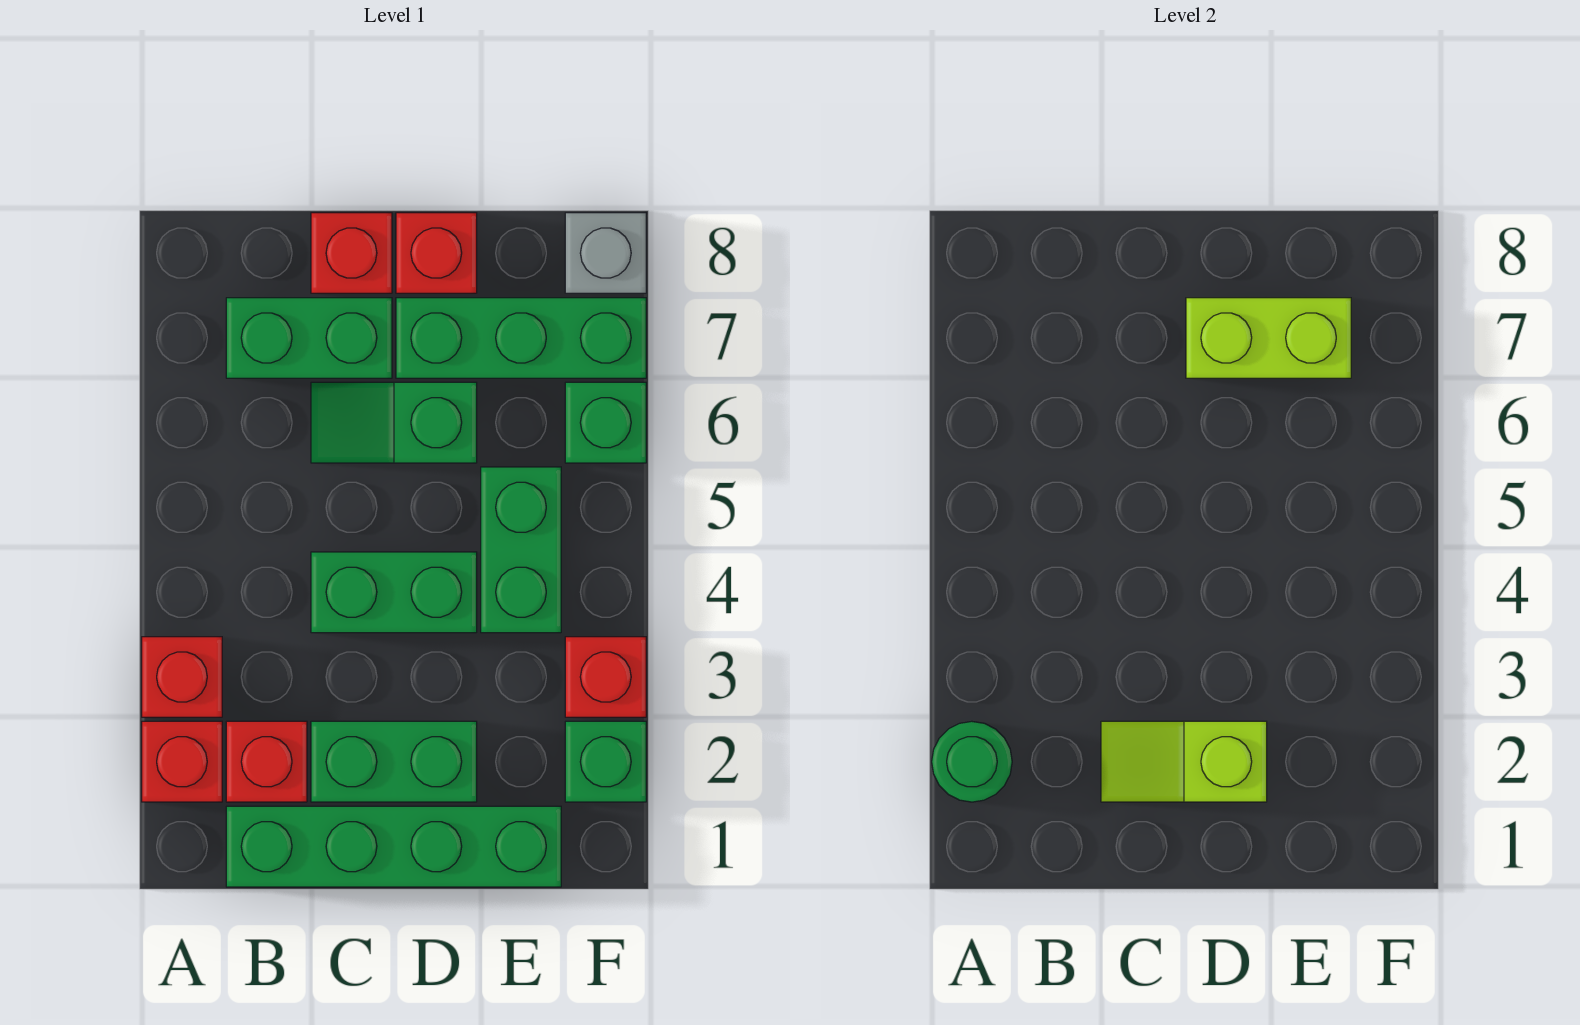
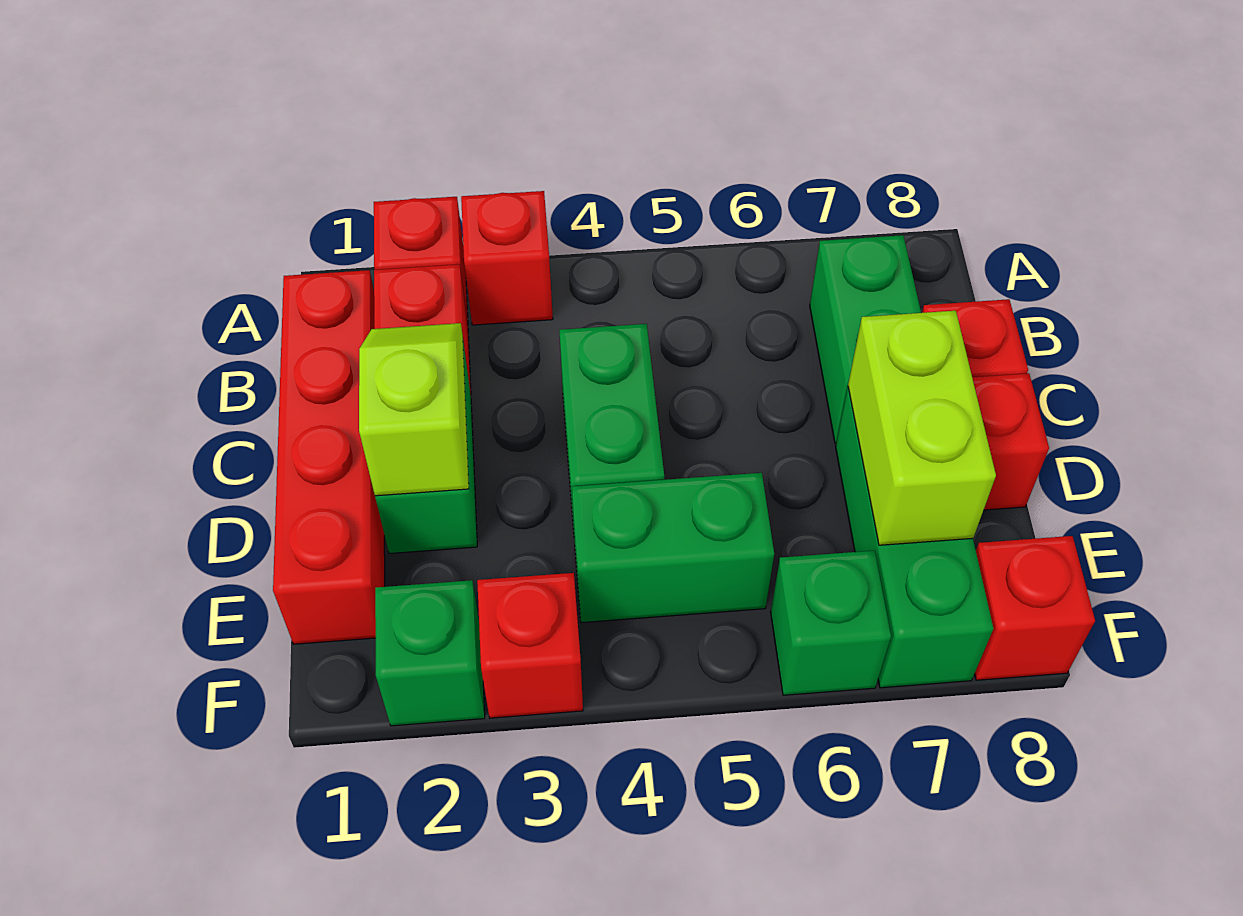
green round brick A2 level 2 -> none
green brick B1:E1 level 1 -> red brick B1:E1 level 1
green slope C6:D6 level 1 top D -> none
grey brick F8 level 1 -> red brick F8 level 1

